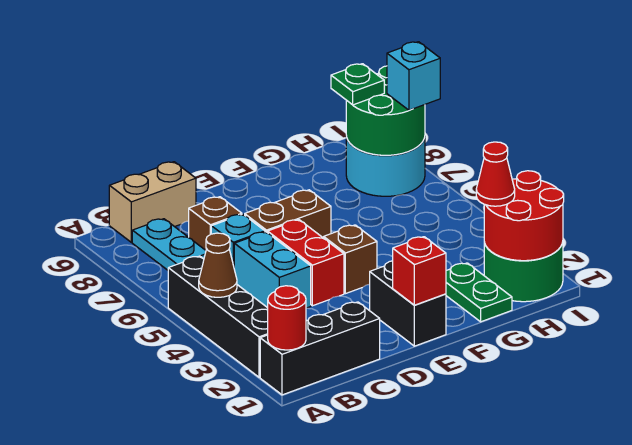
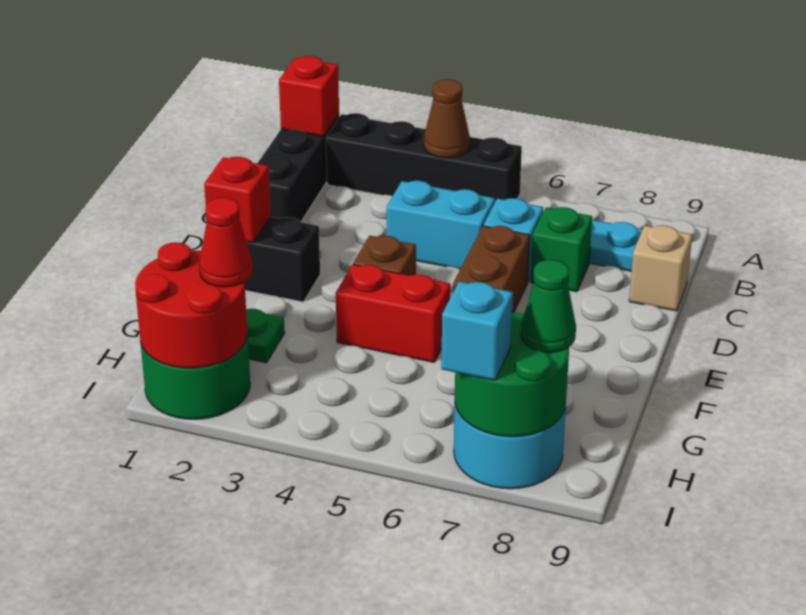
red round brick A1 level 2 -> red brick A1 level 2
tan brick B9:C9 level 1 -> tan brick C9 level 1
brown brick C7 level 1 -> green brick C7 level 1
red brick D4:D5 level 1 -> red brick F4:F5 level 1
green plate H8 level 3 -> green cone H8 level 3

